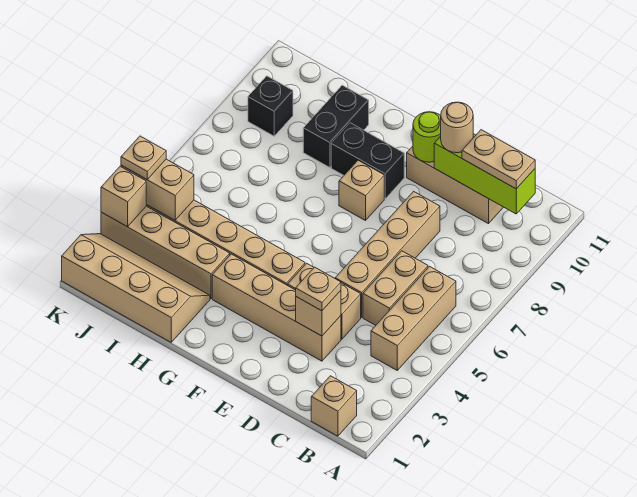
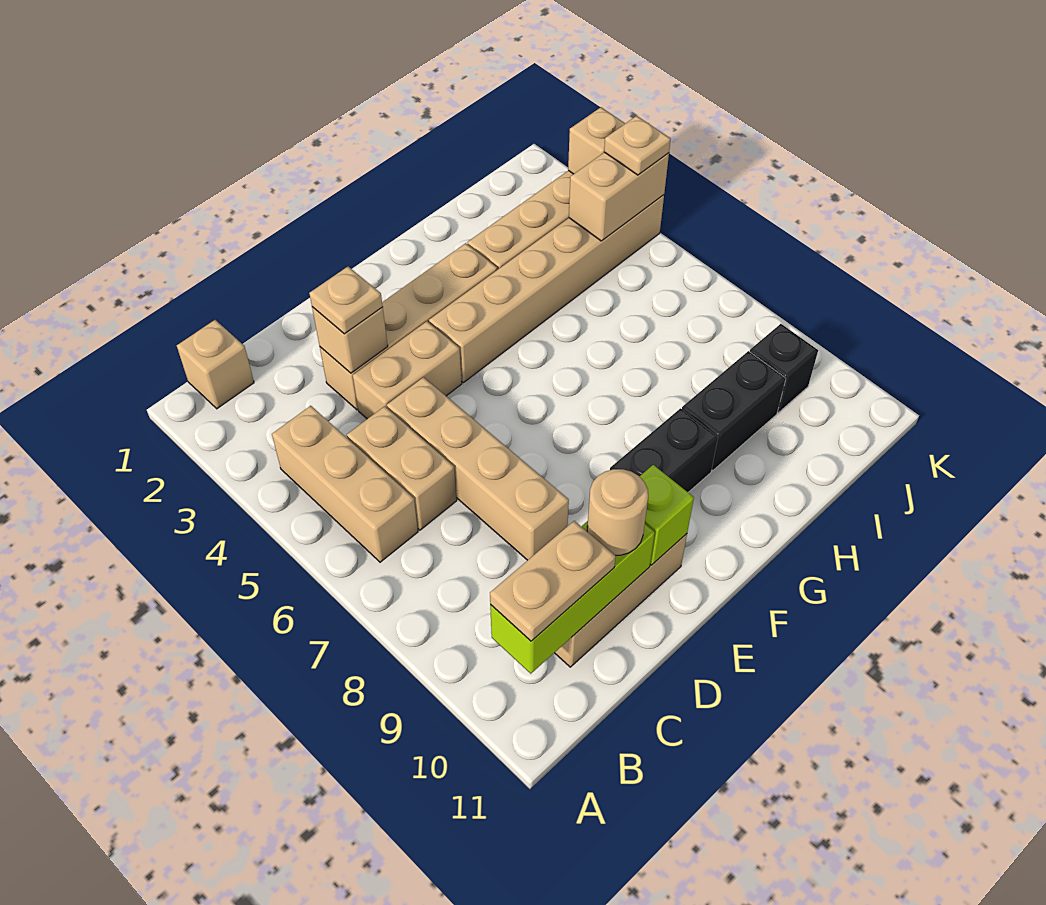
lime round brick E10 level 2 -> lime brick E10 level 2
tan brick F8 level 1 -> none
tan slope H1:K2 level 1 top 1 -> none
black brick H9:H10 level 1 -> black brick H9:I9 level 1

